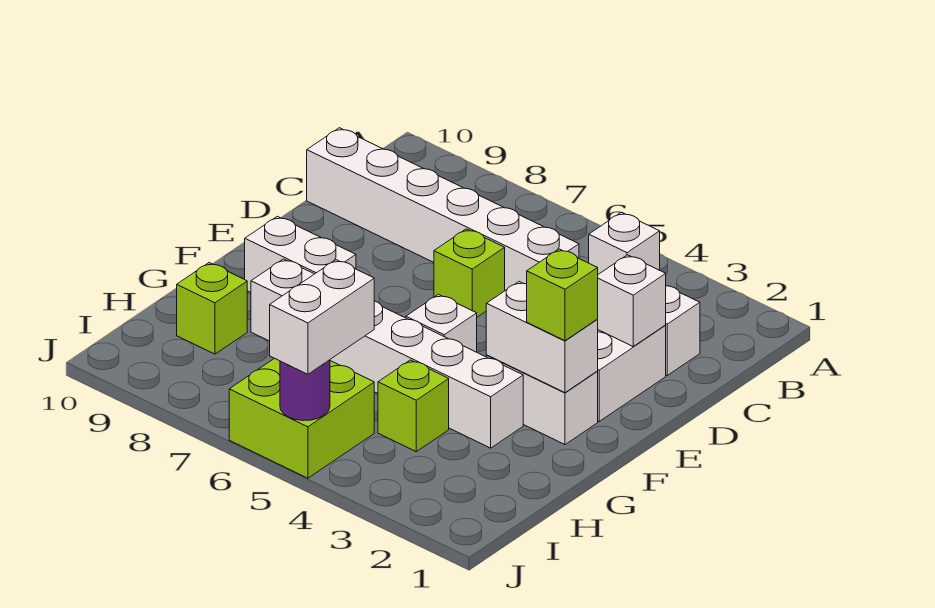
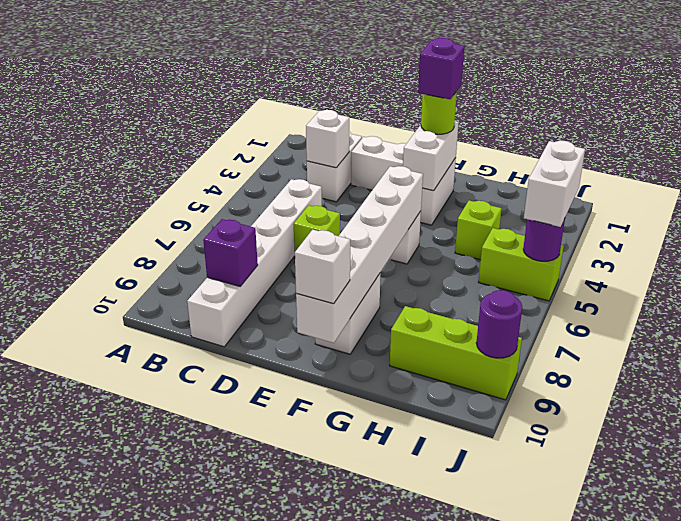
none -> purple brick C9 level 2
white brick D2 level 2 -> white brick F10 level 3
lime brick F2 level 3 -> lime round brick F2 level 3
none -> purple brick F2 level 4
white brick G3:G8 level 1 -> white brick F5:F10 level 2
lime brick H9 level 1 -> lime brick H9:J9 level 1
lime brick I5:J6 level 1 -> lime brick I5:J5 level 1
white brick I5:J5 level 3 -> white brick J4:J5 level 3
none -> purple round brick J9 level 2

